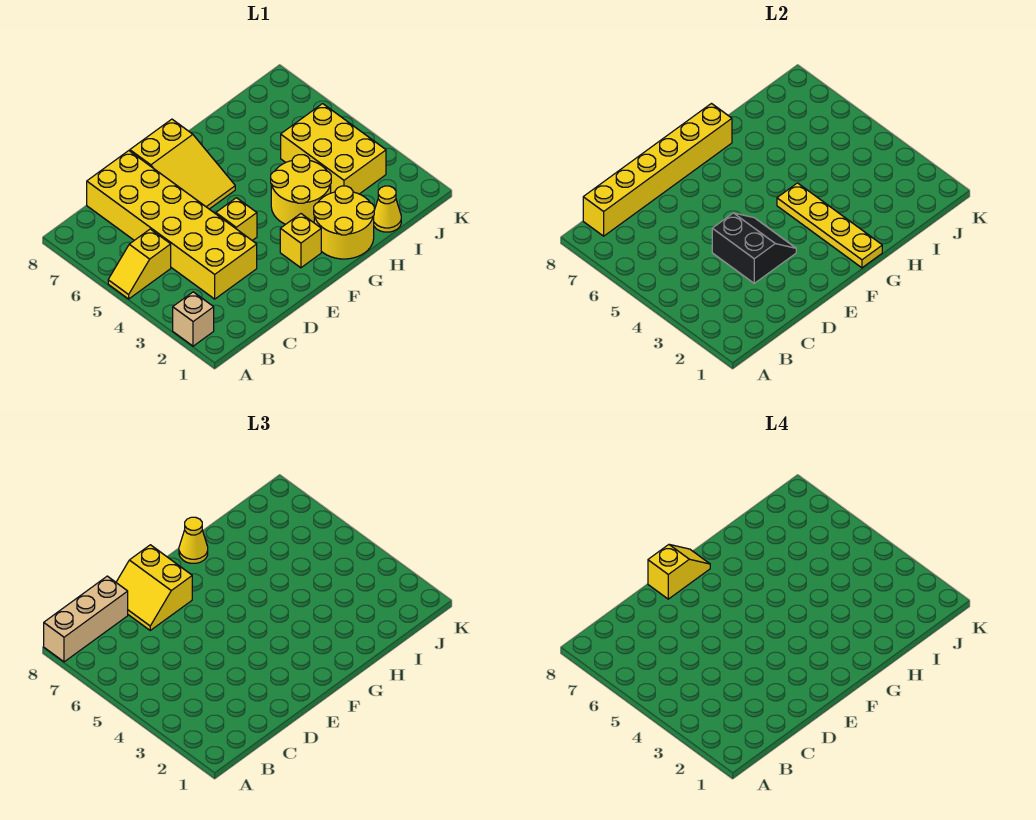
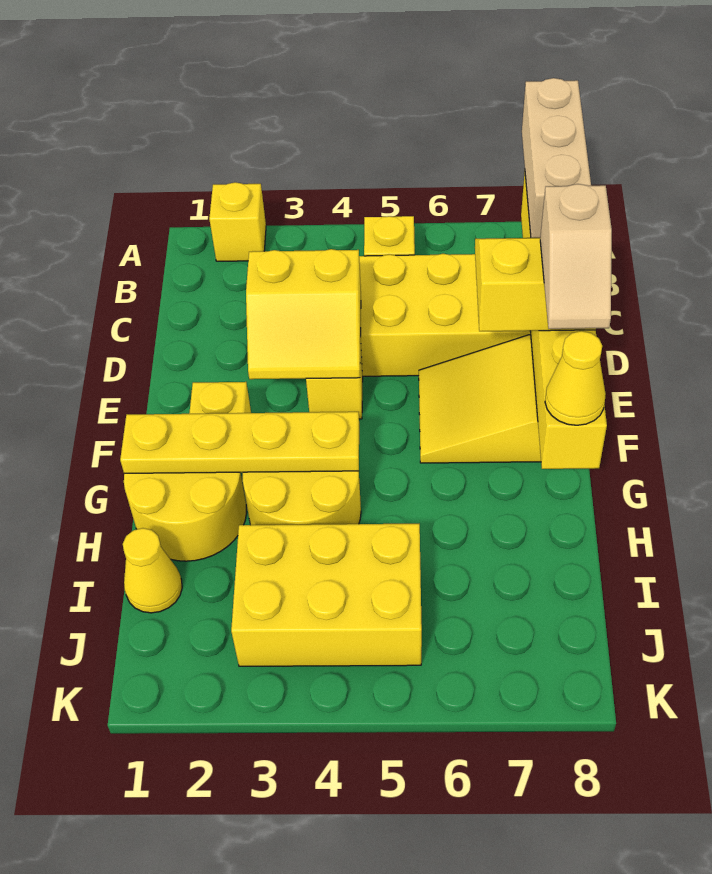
tan brick A2 level 1 -> yellow brick A2 level 1
black slope D3:E4 level 2 top D -> yellow slope D3:E4 level 2 top D
yellow slope E8:F8 level 4 top E -> tan slope E8:F8 level 4 top E

